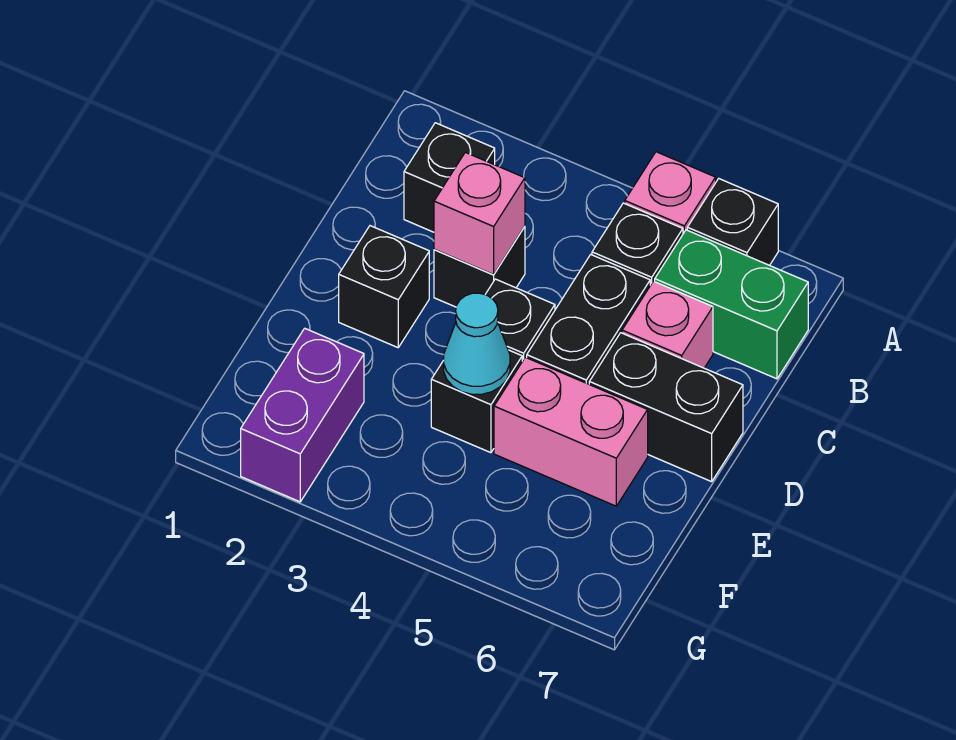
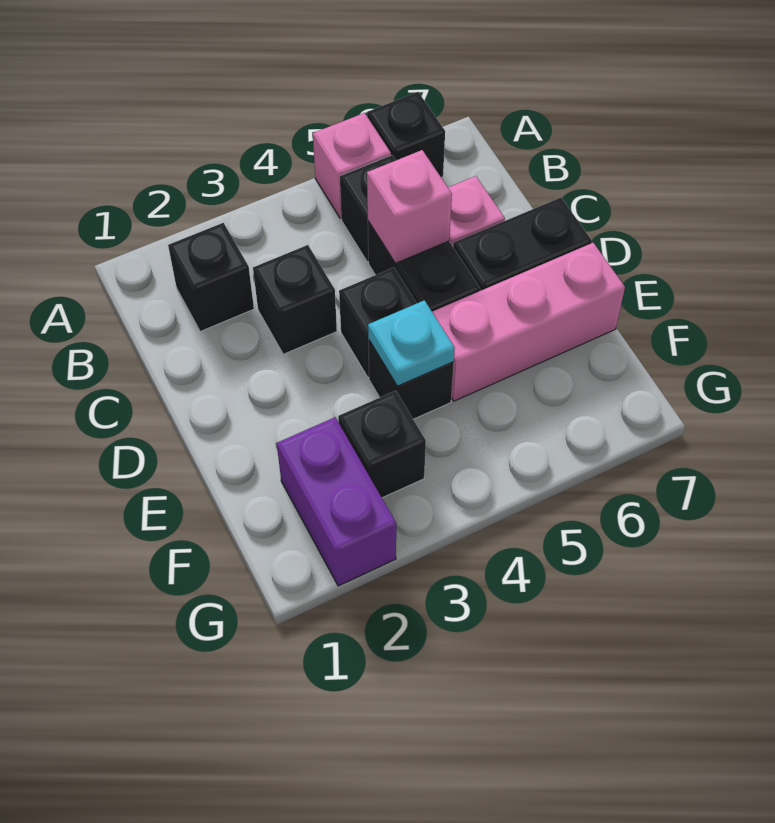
green brick B6:B7 level 1 -> none
pink brick C3 level 2 -> pink brick C5 level 2
black brick D2 level 1 -> black brick F3 level 1
cyan cone E4 level 2 -> cyan plate E4 level 2
pink brick E5:E6 level 1 -> pink brick E5:E7 level 1

